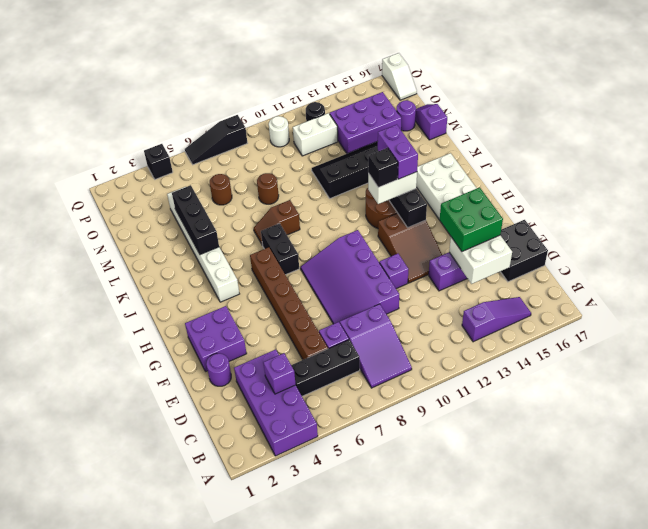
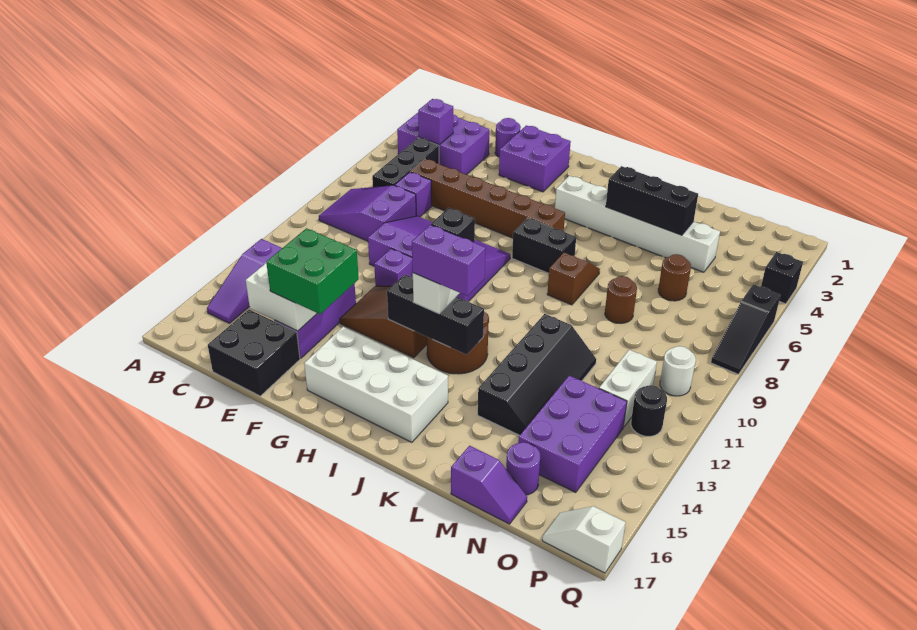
purple brick A3:D4 level 1 -> purple brick B3:D4 level 1
black slope Q6:Q8 level 1 top 8 -> black slope Q6:Q8 level 1 top 6

